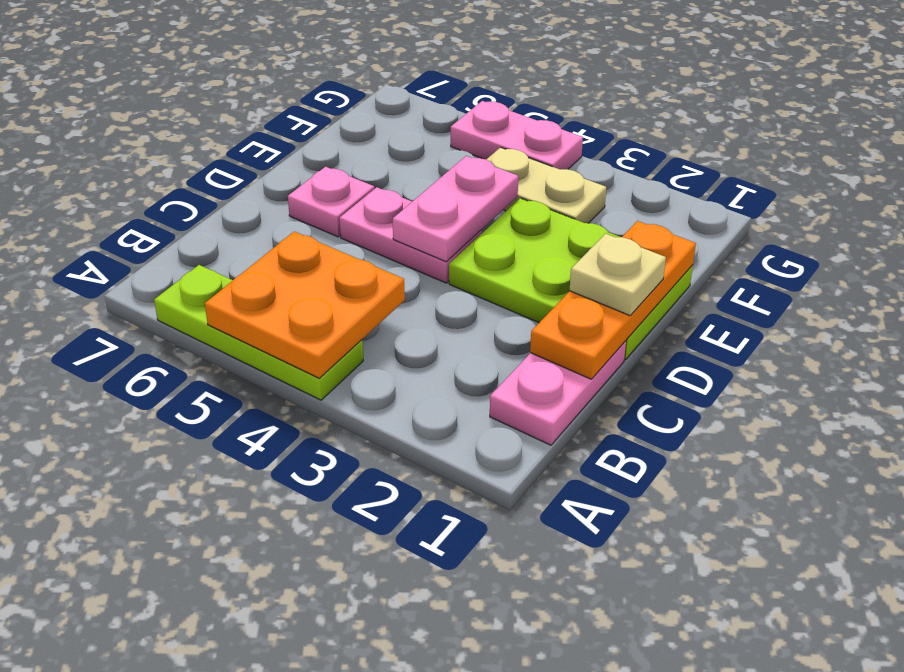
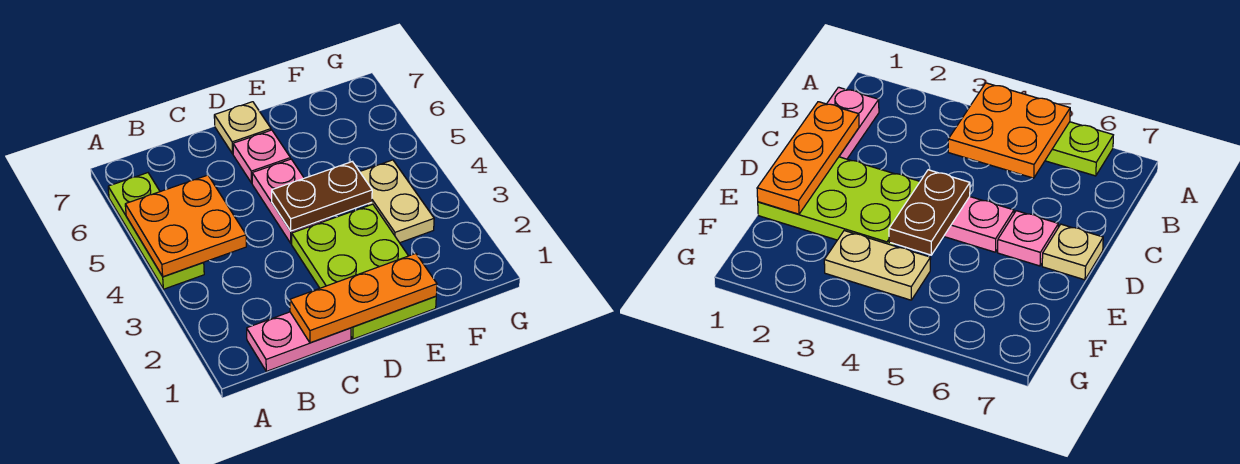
tan plate D1 level 3 -> tan plate D7 level 1
pink plate D4:E4 level 2 -> brown plate D4:E4 level 2
pink plate G4:G5 level 1 -> none

